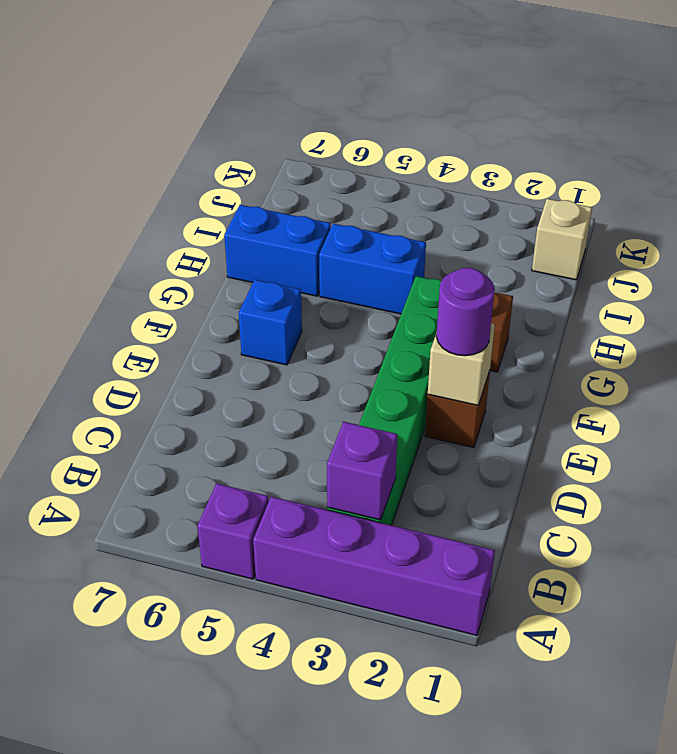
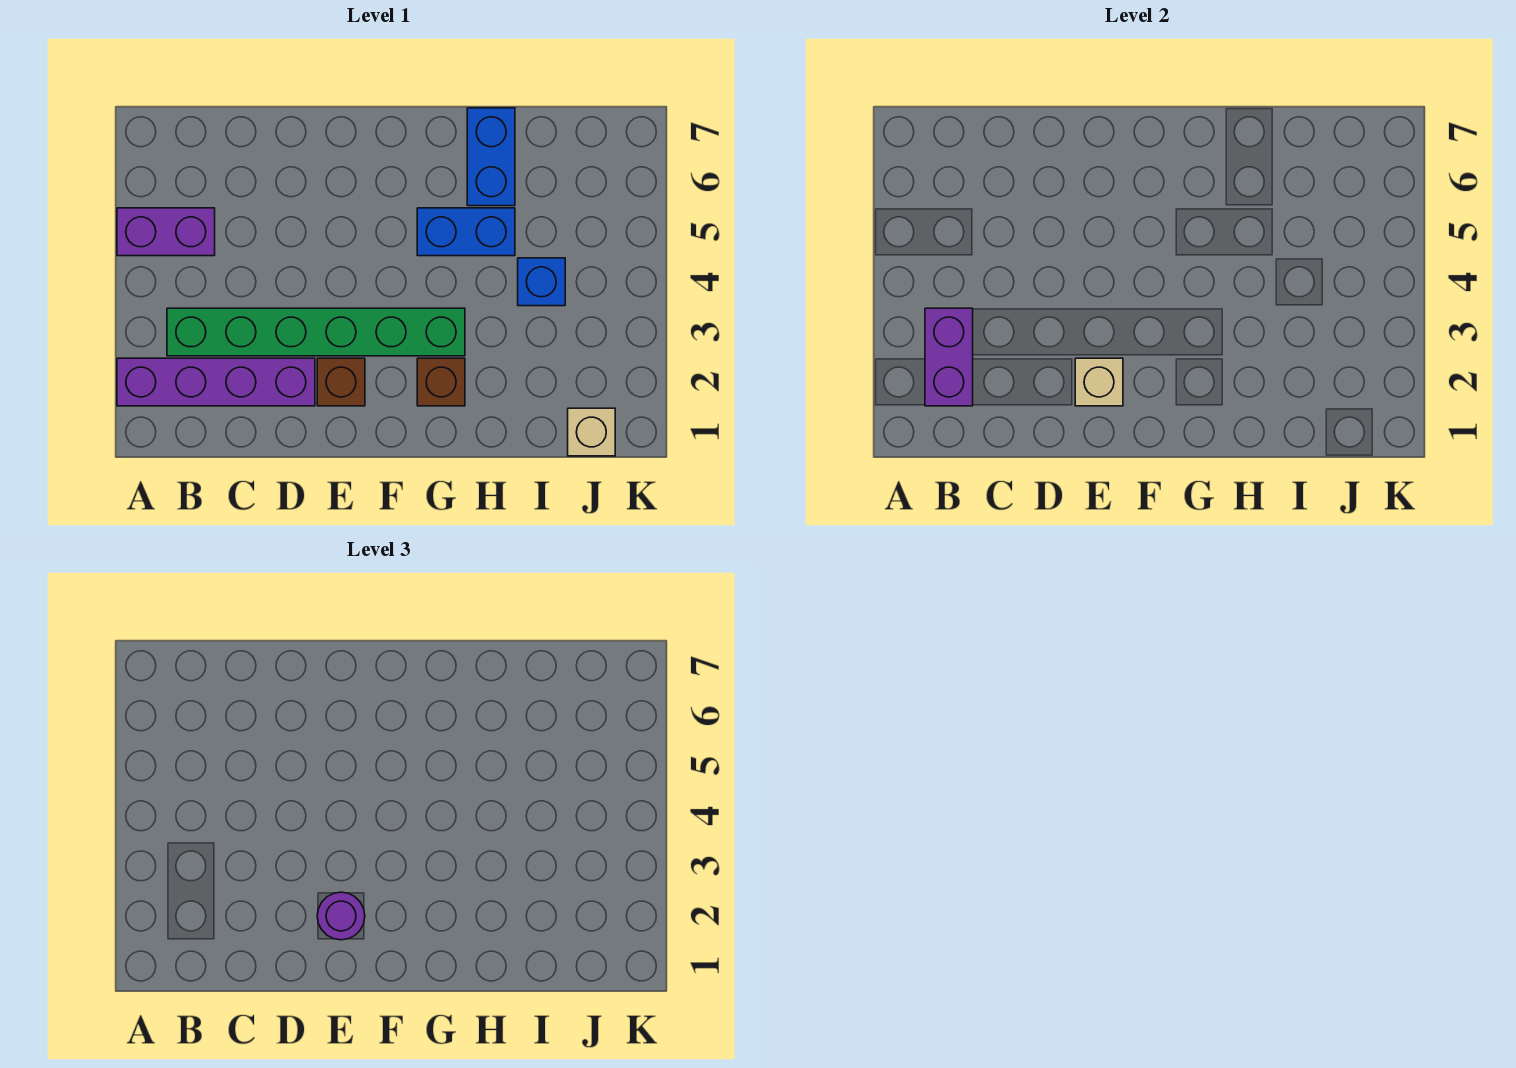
purple brick A1:A4 level 1 -> purple brick A2:D2 level 1
purple brick A5 level 1 -> purple brick A5:B5 level 1
purple brick B3 level 2 -> purple brick B2:B3 level 2
blue brick F6 level 1 -> blue brick I4 level 1
blue brick H4:H5 level 1 -> blue brick G5:H5 level 1

